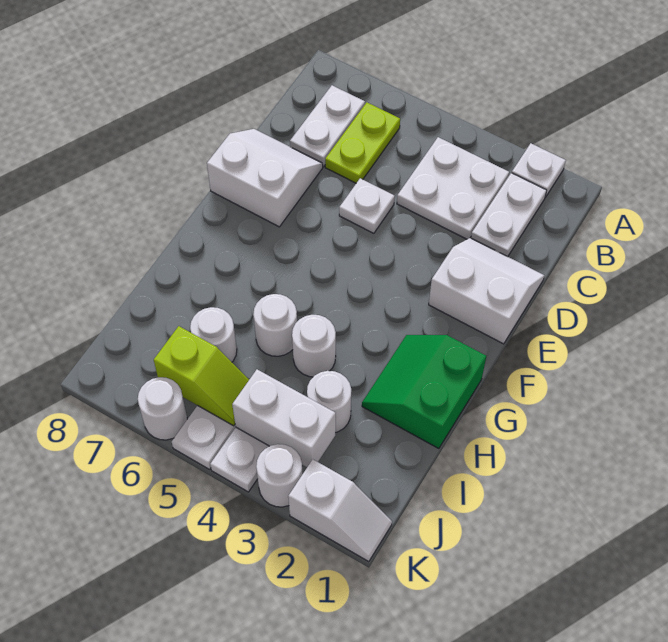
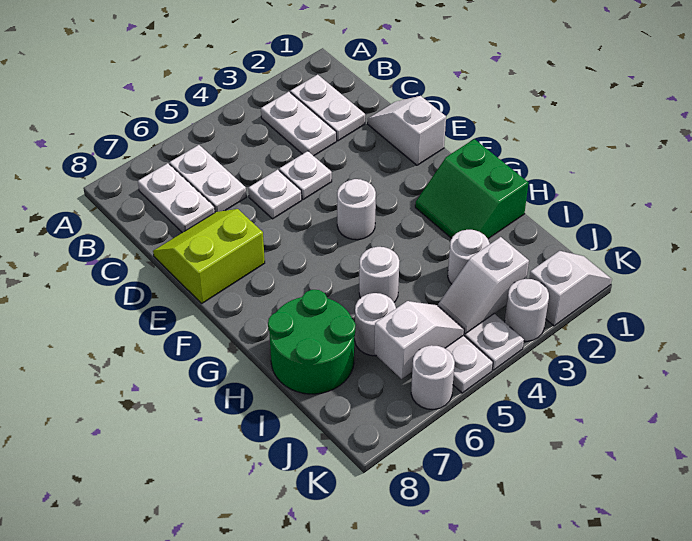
white plate A2 level 1 -> white plate D4 level 1
white plate B3:C4 level 1 -> white plate B3:C3 level 1
lime plate B6:C6 level 1 -> white plate B6:C6 level 1
white slope D1:E2 level 1 top E -> white slope D1:E1 level 1 top E
white slope D7:E8 level 1 top E -> lime slope D7:E8 level 1 top E
white round brick H4 level 1 -> white round brick F4 level 1
none -> green round brick H7:I8 level 1
white brick J3:J4 level 2 -> white slope J3:J4 level 2 top 3
lime slope J5:J6 level 2 top 6 -> white slope J5:J6 level 2 top 6

